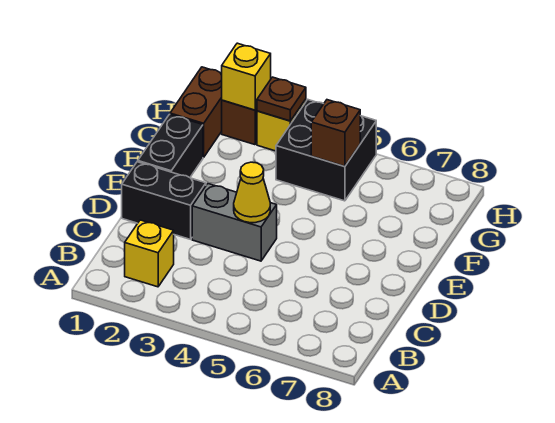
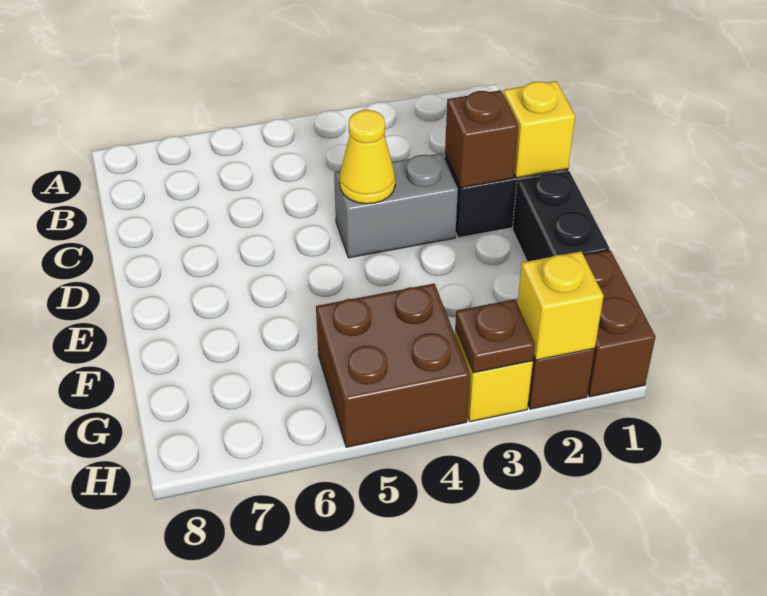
yellow brick B2 level 1 -> yellow brick D1 level 2
black brick G4:H5 level 1 -> brown brick G4:H5 level 1
brown brick G5 level 2 -> brown brick D2 level 2

